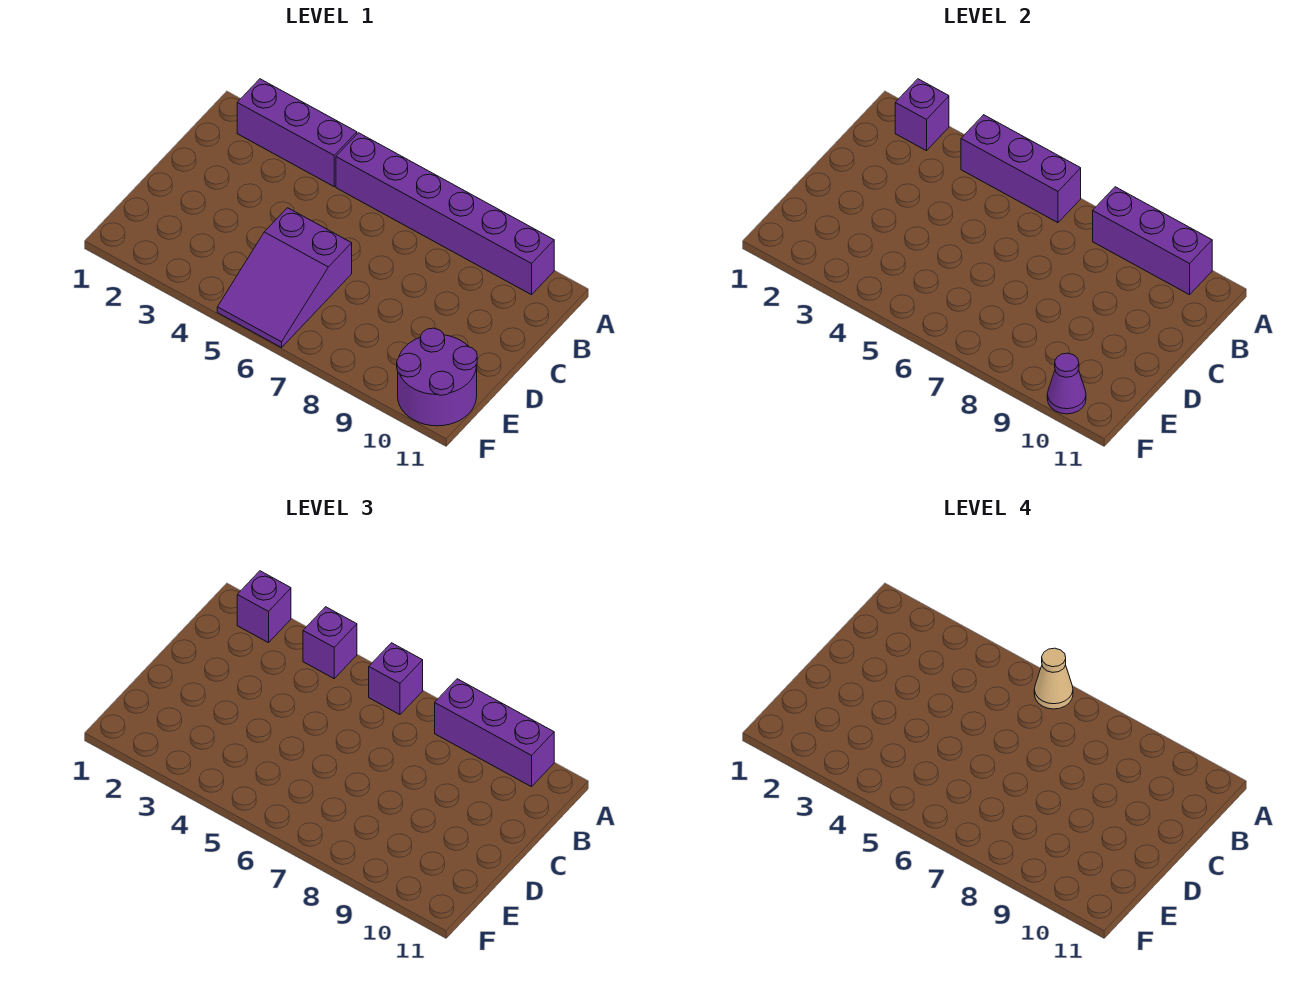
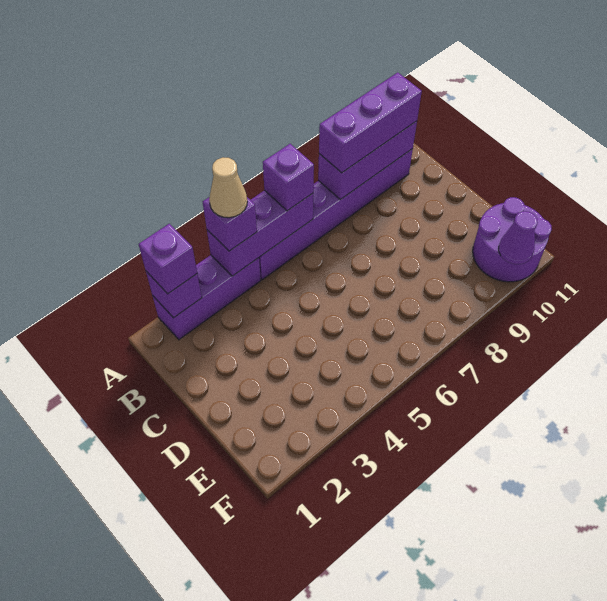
tan cone A6 level 4 -> tan cone A4 level 4
purple slope D5:F6 level 1 top D -> none

